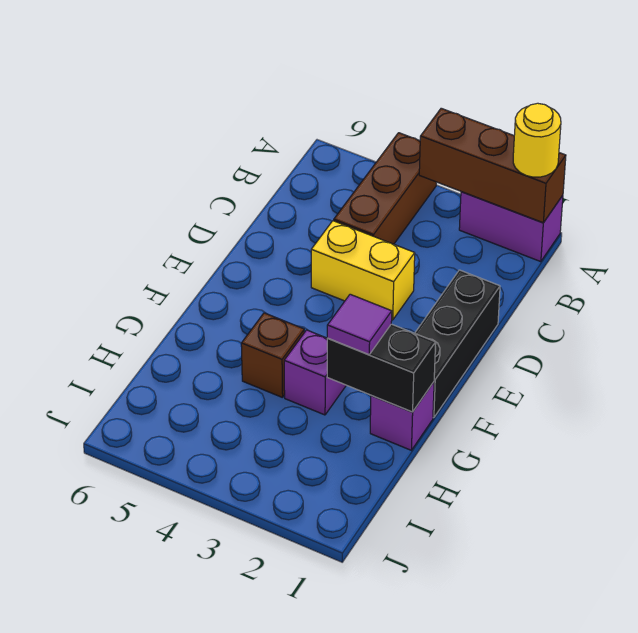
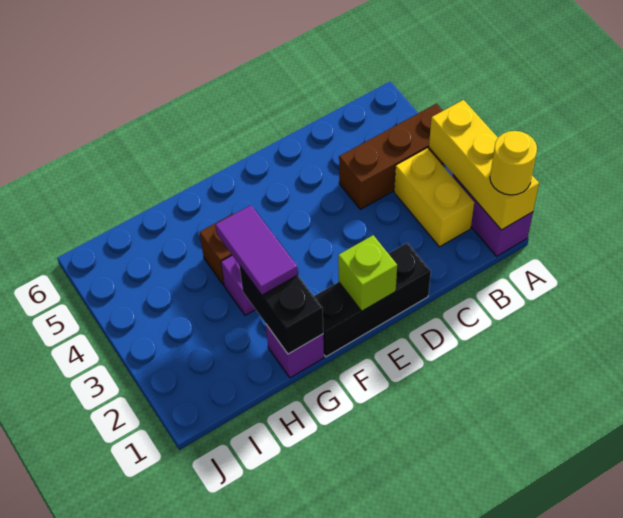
brown brick A1:A3 level 2 -> yellow brick A1:A3 level 2
yellow brick D3:D4 level 1 -> yellow brick B2:B3 level 1
none -> lime brick E1 level 2
purple tile G2 level 3 -> purple tile G2:G3 level 3

